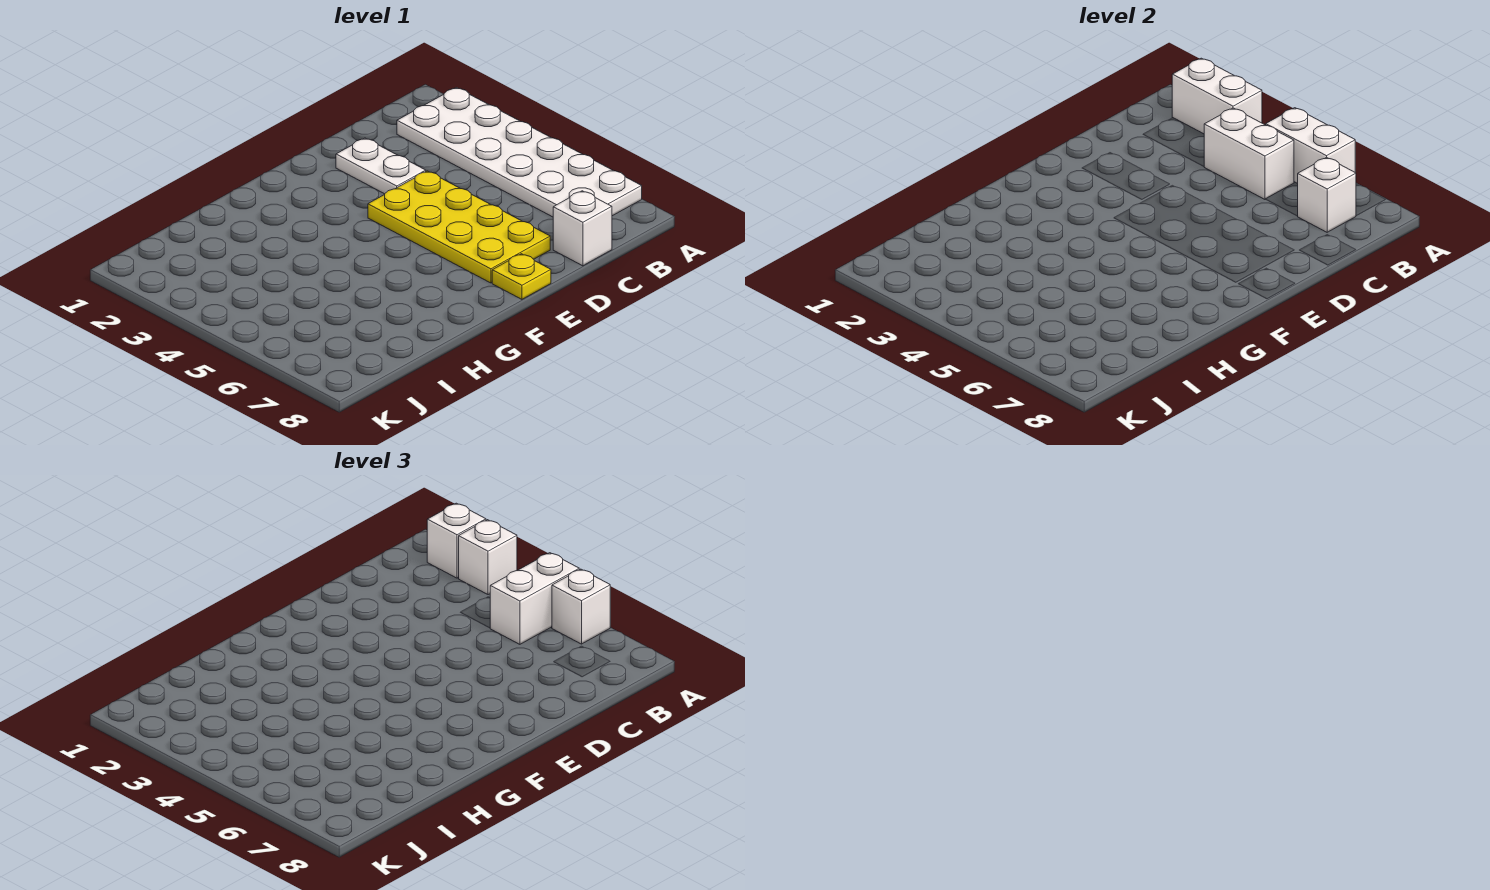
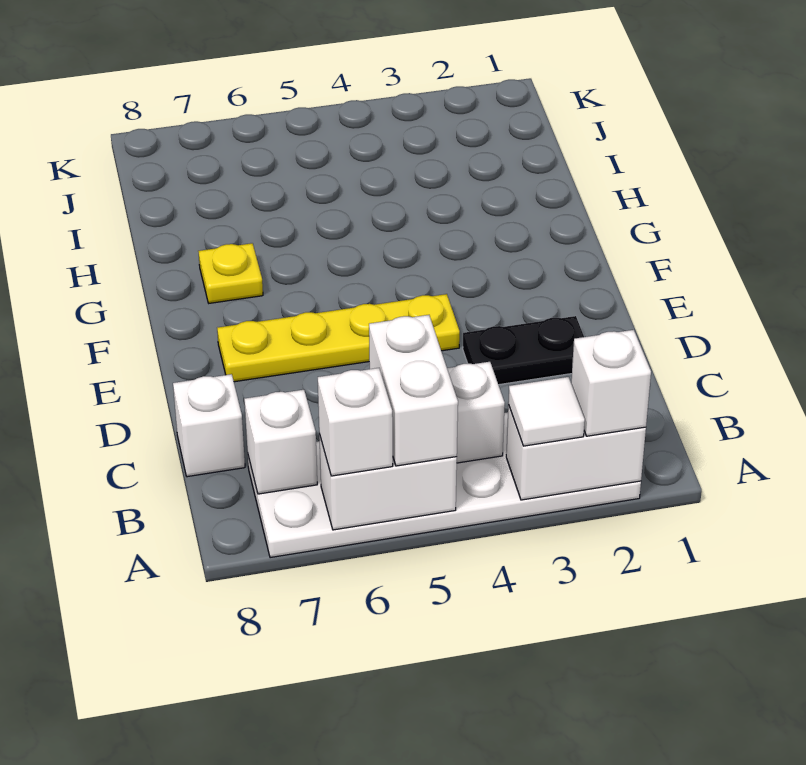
white brick A3 level 3 -> white tile A3 level 3
white plate D2:D3 level 1 -> black plate D2:D3 level 1
yellow plate D4:E7 level 1 -> yellow plate E4:E7 level 1
yellow plate E8 level 1 -> yellow plate G7 level 1

